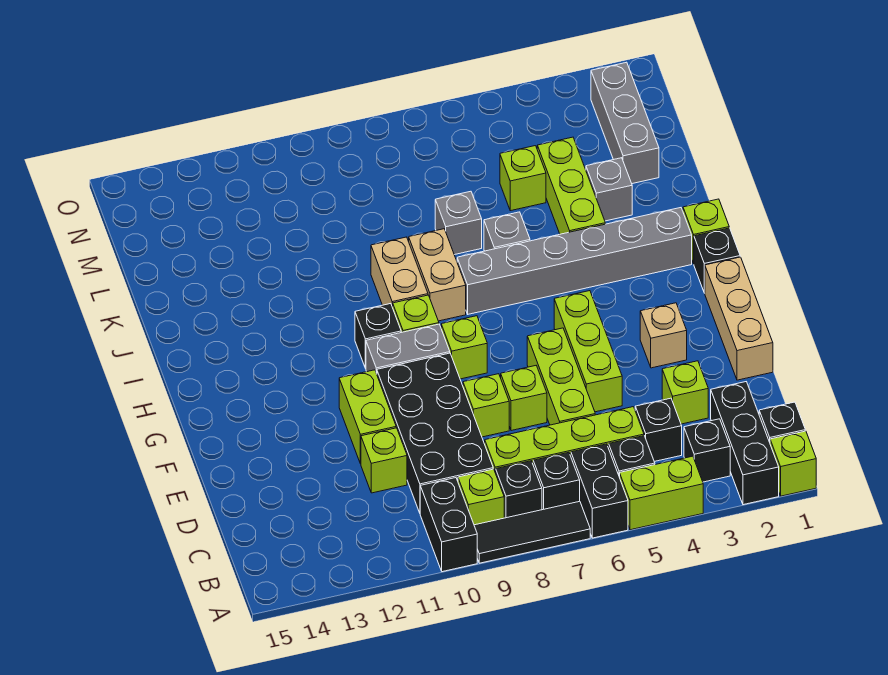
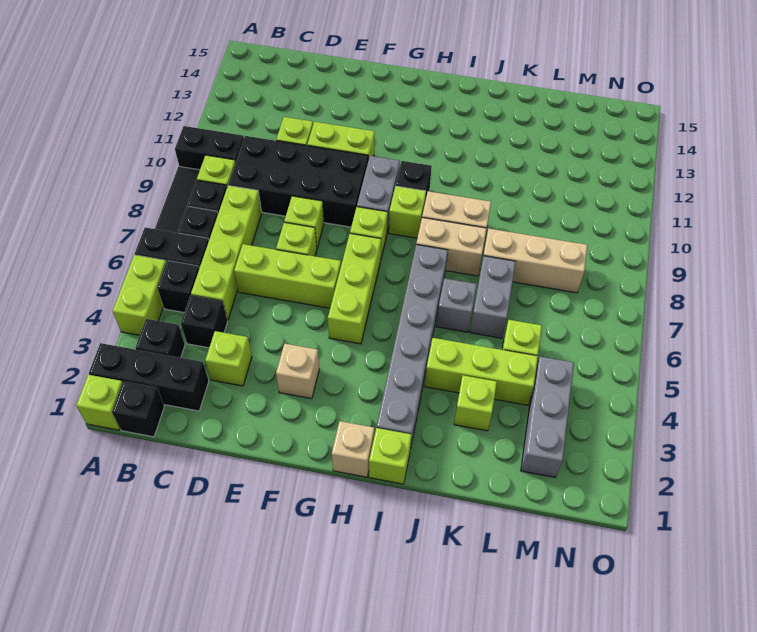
tan brick E1:G1 level 1 -> tan brick K8:M8 level 1
lime brick E5:G5 level 1 -> lime brick G5:G7 level 1
black brick H1 level 1 -> tan brick H1 level 1
grey brick K3 level 1 -> lime brick K3 level 1
grey brick K7 level 1 -> grey brick K6:K7 level 1
grey brick L2:N2 level 1 -> grey brick M2:M4 level 1

